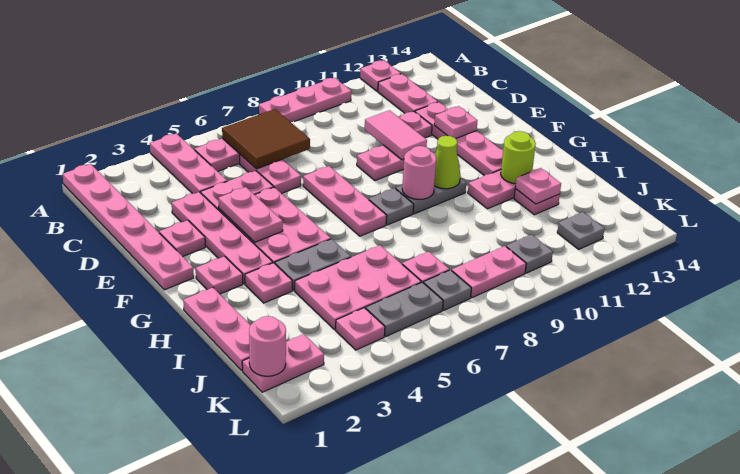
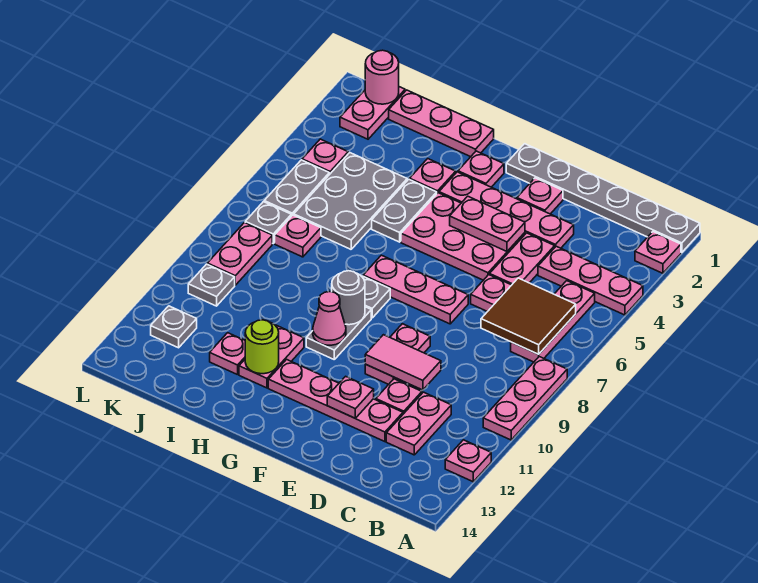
pink plate A1:F1 level 1 -> grey plate A1:F1 level 1
pink plate B12:C12 level 1 -> pink plate C11:C12 level 1
pink round brick G9 level 2 -> grey round brick G9 level 2
lime cone G10 level 2 -> pink cone G10 level 2
pink plate I4:J6 level 1 -> grey plate I4:J6 level 1
pink plate I12 level 2 -> pink plate A2 level 1

